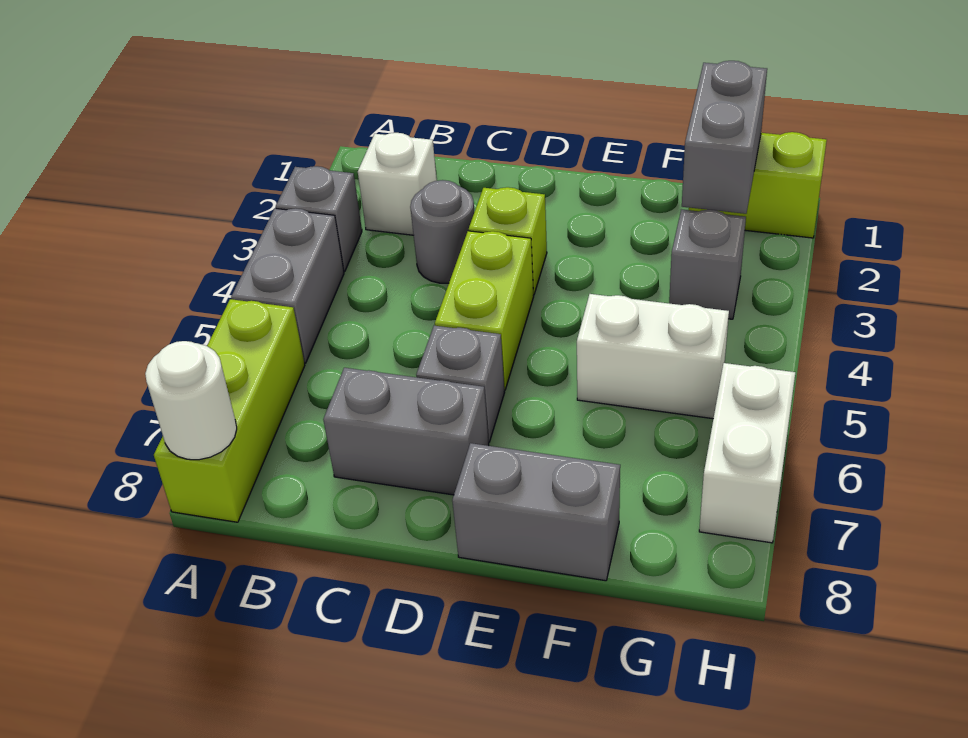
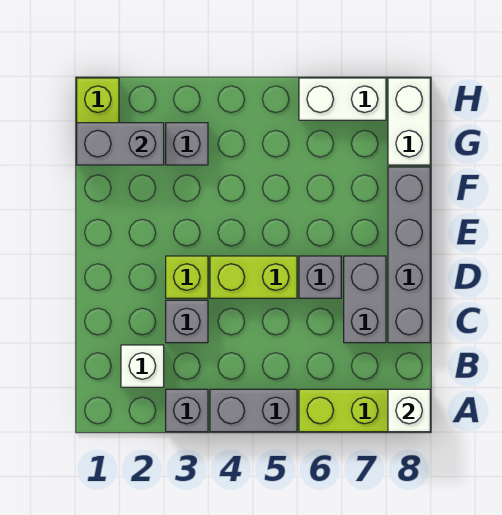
white round brick A8 level 2 -> white brick A8 level 2
grey round brick C3 level 1 -> grey brick C3 level 1
grey brick E8:F8 level 1 -> grey brick C8:F8 level 1
white brick F5:G5 level 1 -> white brick G8:H8 level 1

